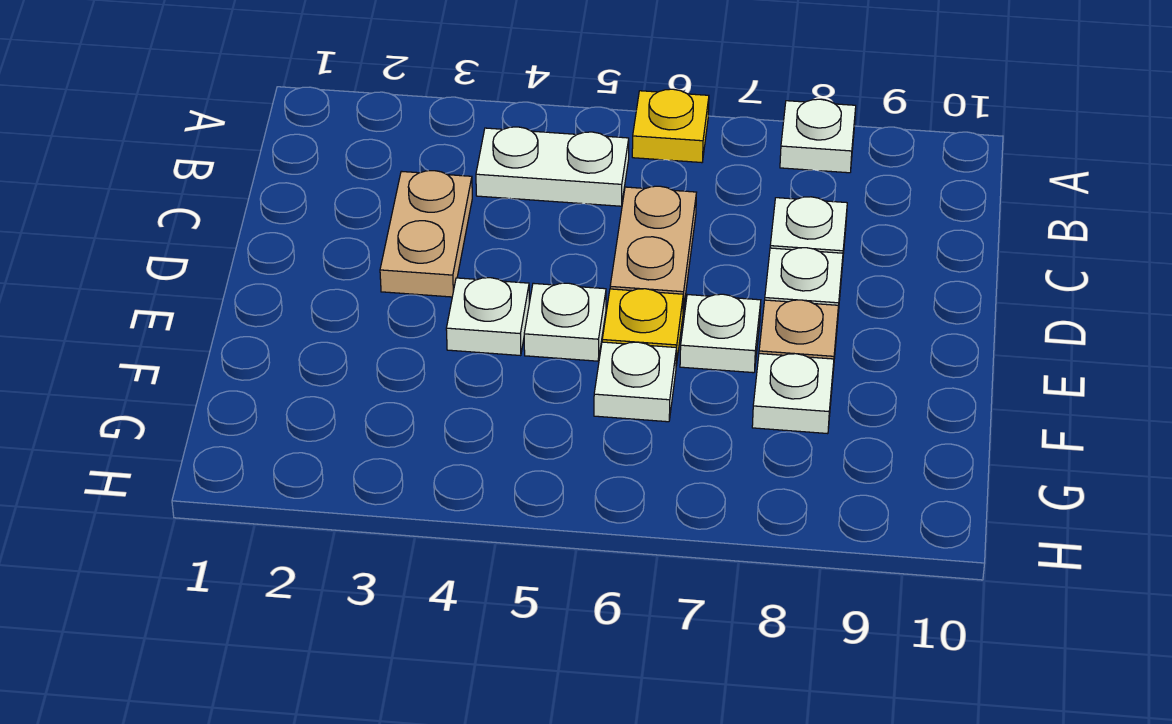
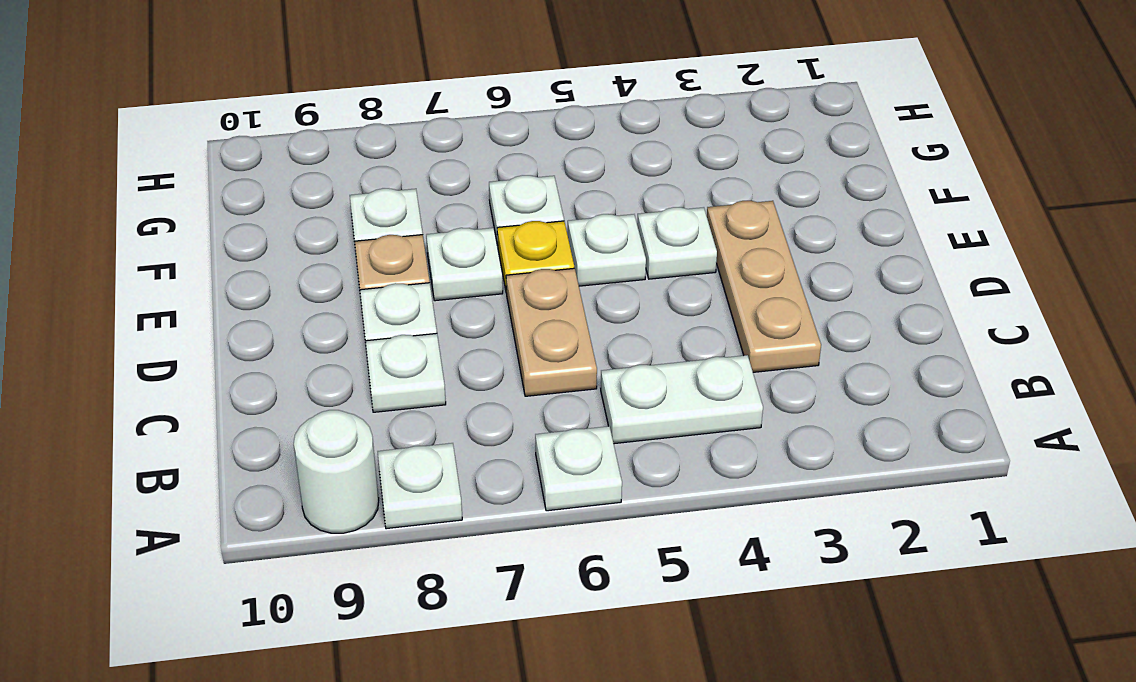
yellow plate A6 level 1 -> white plate A6 level 1
none -> white round brick A9 level 1
tan plate C3:D3 level 1 -> tan plate C3:E3 level 1

